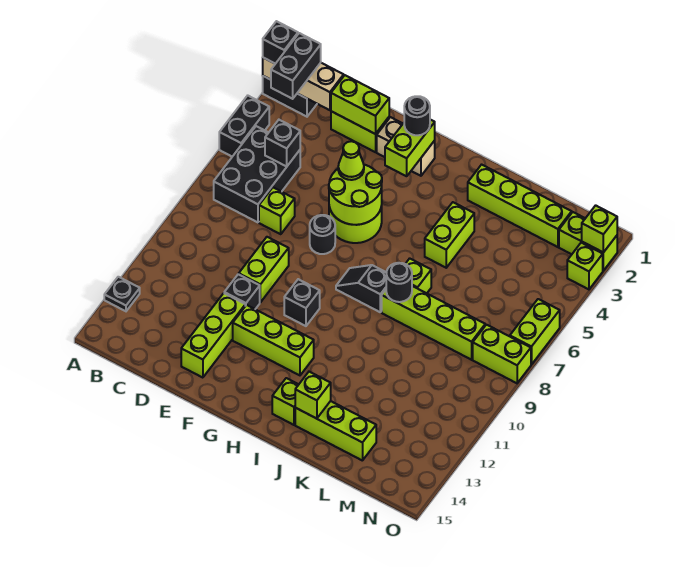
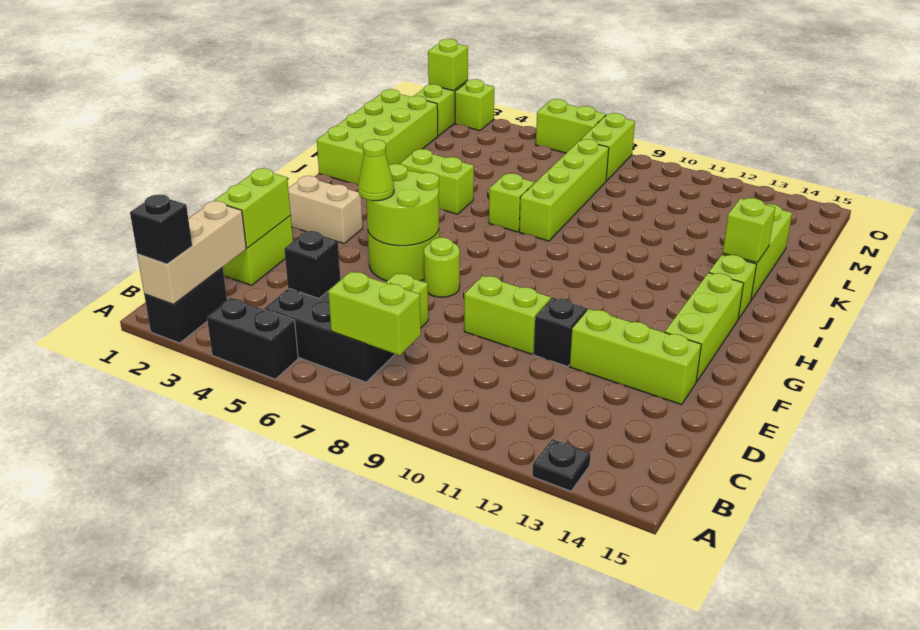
black brick B2:B3 level 3 -> none
tan brick F2:G2 level 1 -> tan brick G2:G3 level 1
black round brick F7 level 1 -> lime round brick F7 level 1
lime brick F12:H12 level 1 -> lime brick F14:H14 level 1
lime brick G2:G3 level 2 -> lime brick B7:B8 level 2
black round brick G2 level 3 -> none
black brick G10 level 1 -> none
black slope H8:I8 level 1 top I -> none
lime brick J2:M2 level 1 -> lime brick J1:M2 level 1
black round brick J8 level 2 -> none

